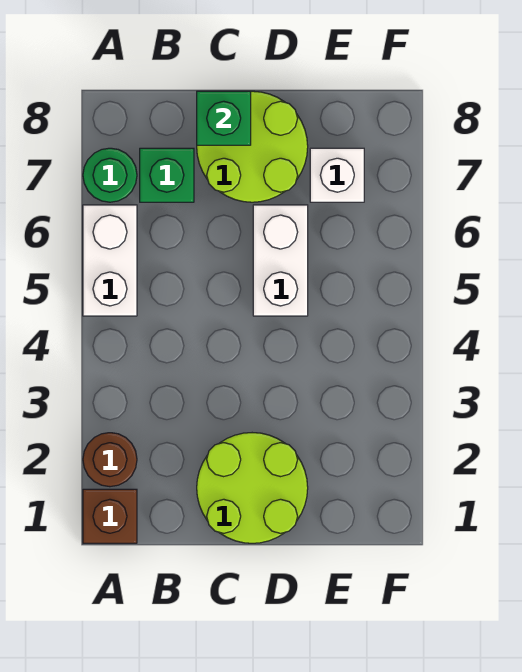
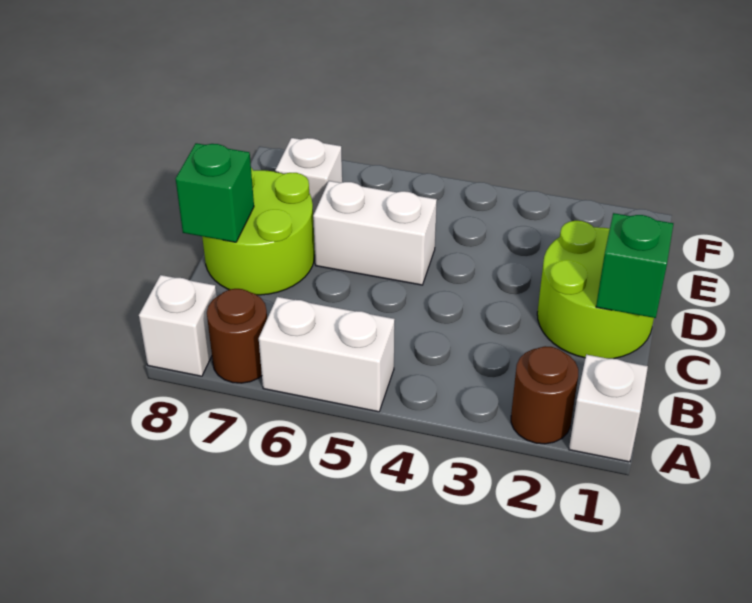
brown brick A1 level 1 -> white brick A1 level 1
green round brick A7 level 1 -> brown round brick A7 level 1
none -> white brick A8 level 1
green brick B7 level 1 -> green brick C1 level 2

